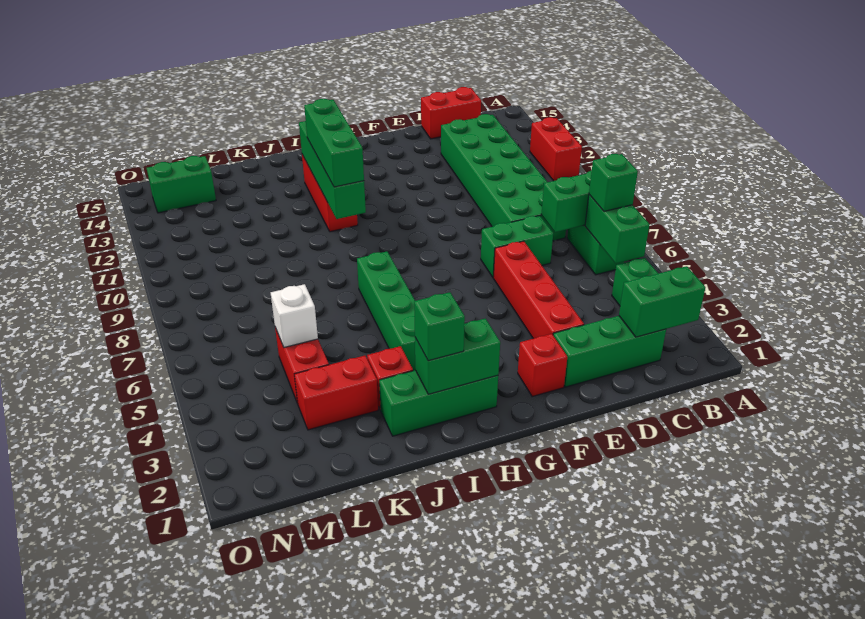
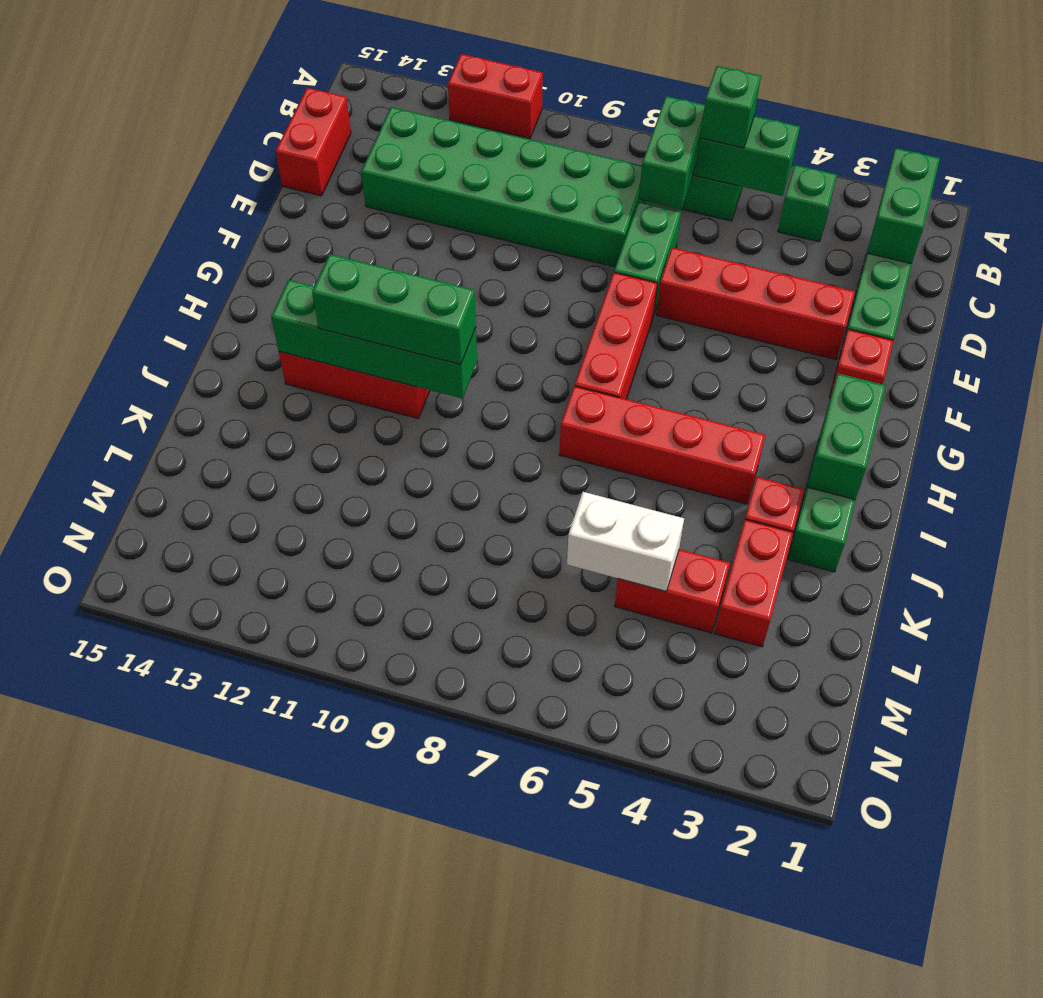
none -> red brick F7:H7 level 1
green brick I2 level 3 -> none
green brick I4:I7 level 1 -> red brick I4:I7 level 1
white brick L5 level 2 -> white brick L5:L6 level 2
green brick M14:N14 level 1 -> none

